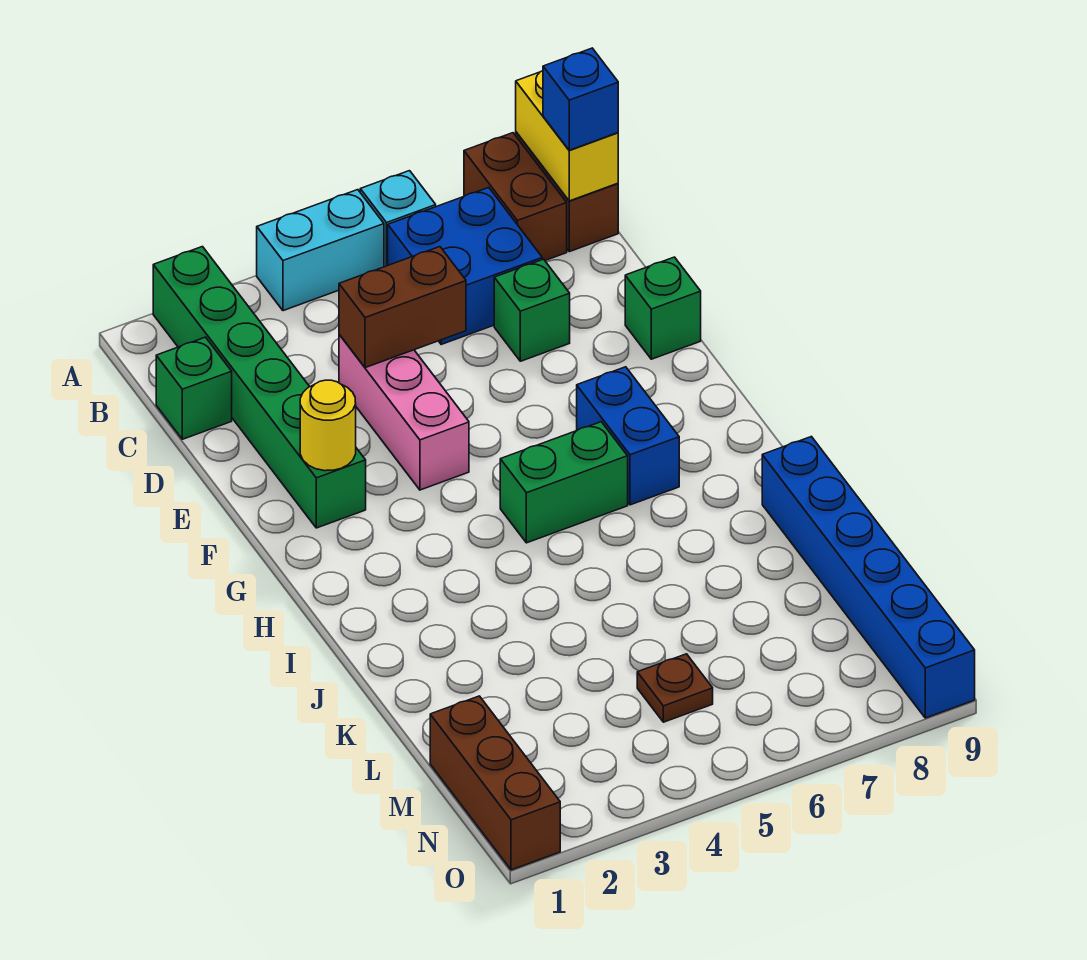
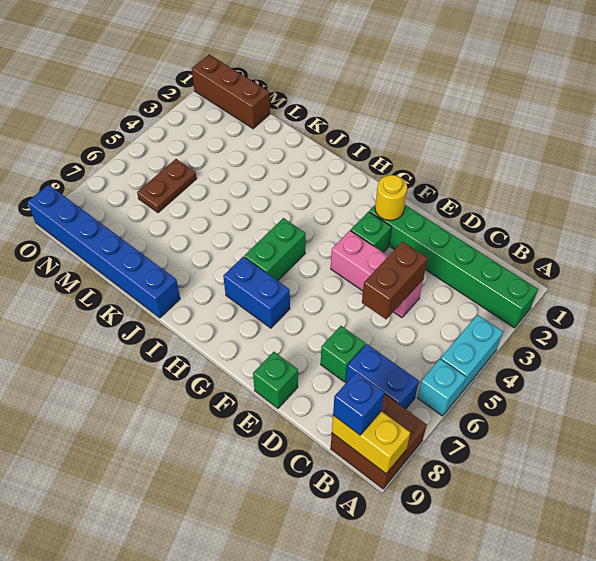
blue brick B6:C7 level 1 -> blue brick B7:C7 level 1
green brick C1 level 1 -> green brick F3 level 1
brown plate M5 level 1 -> brown plate M5:M6 level 1

